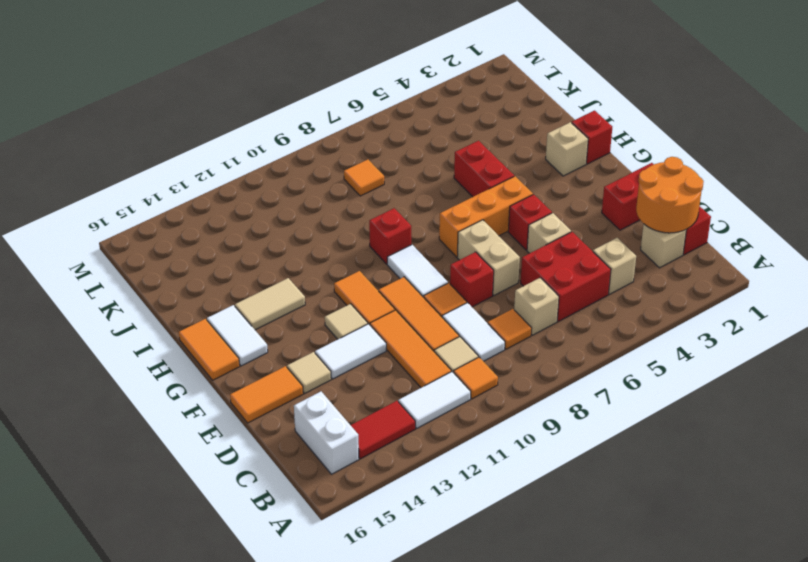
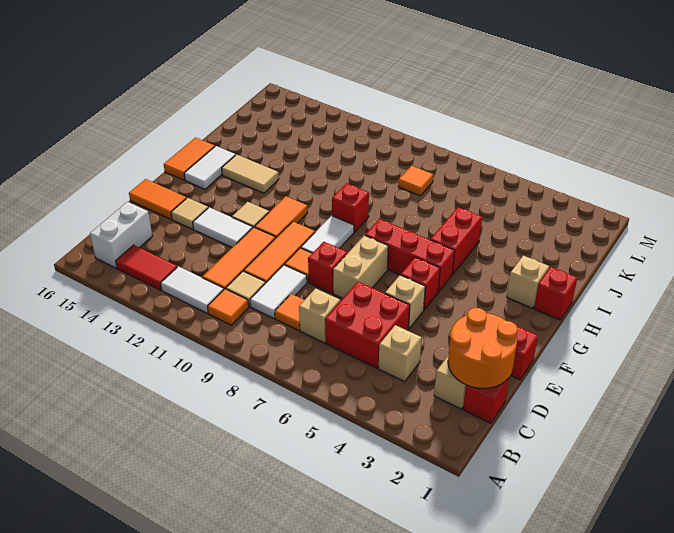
orange brick G5:G7 level 1 -> red brick G5:G7 level 1

